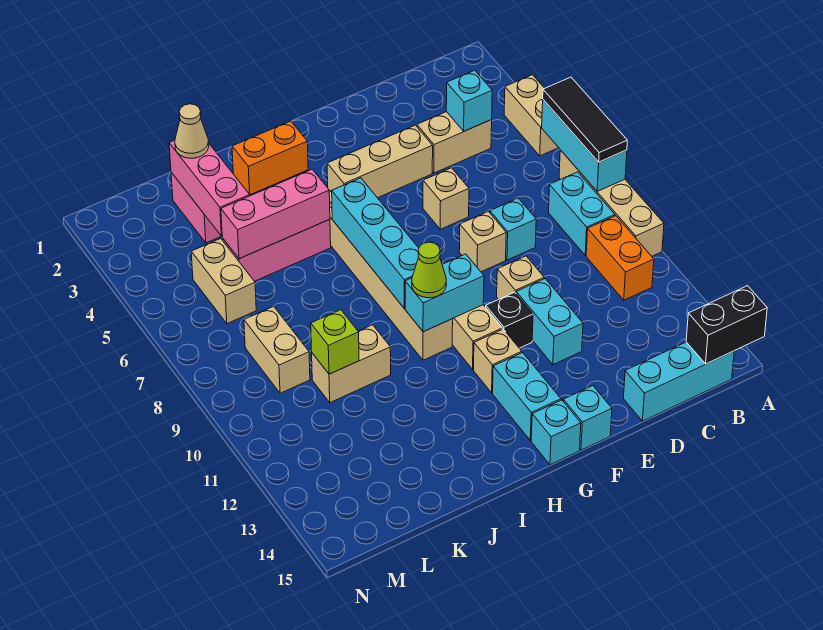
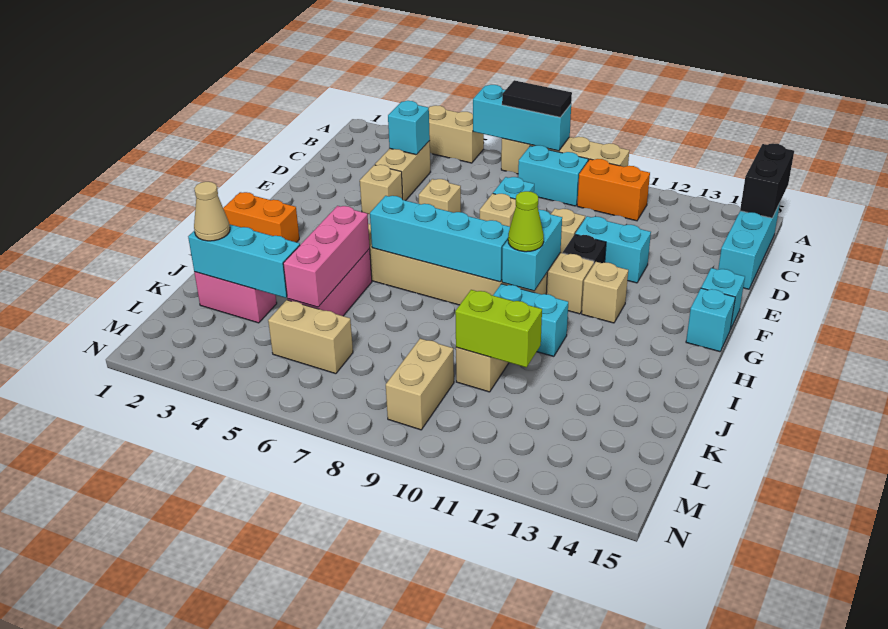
black tile A6:A8 level 3 -> black tile A7:A8 level 3
tan brick E4:G4 level 1 -> tan brick E4 level 1
cyan brick G13:G14 level 1 -> cyan brick I10:I11 level 1
orange brick H2:I2 level 1 -> orange brick H1:H2 level 1
pink brick K2:K4 level 2 -> cyan brick K2:K4 level 2
lime brick K10 level 2 -> lime brick K10:K11 level 2
tan brick L8:L9 level 1 -> tan brick L9:M9 level 1

